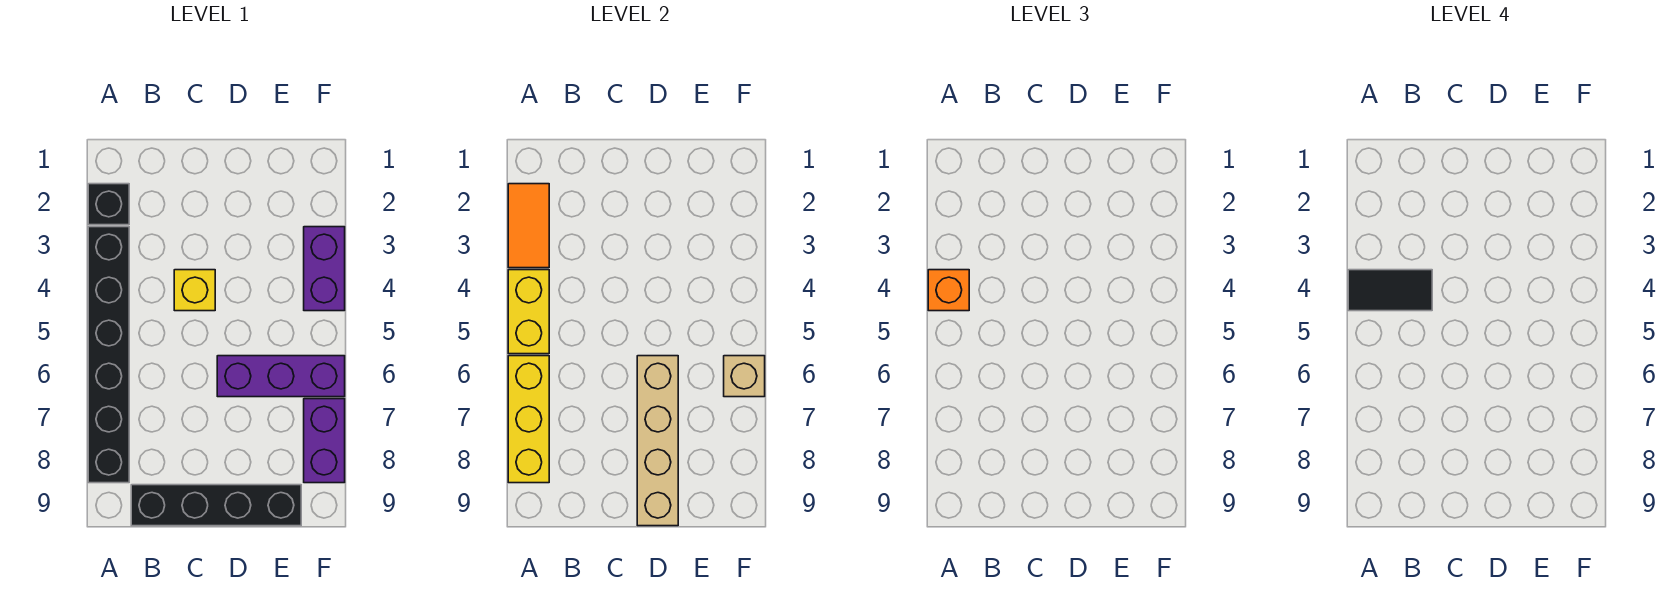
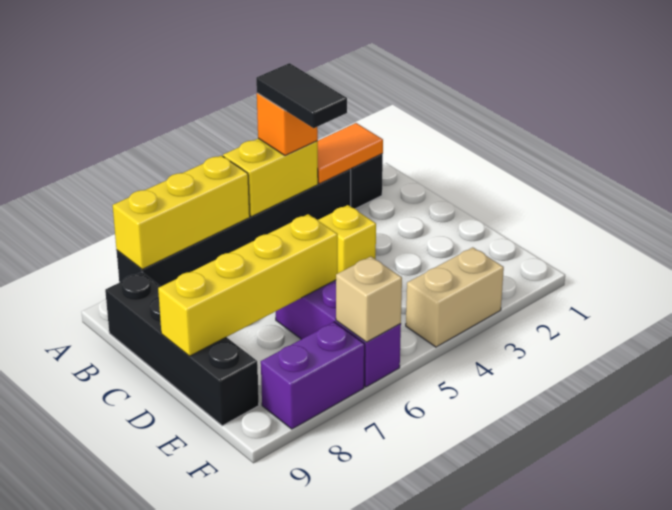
tan brick D6:D9 level 2 -> yellow brick D6:D9 level 2
purple brick F3:F4 level 1 -> tan brick F3:F4 level 1

